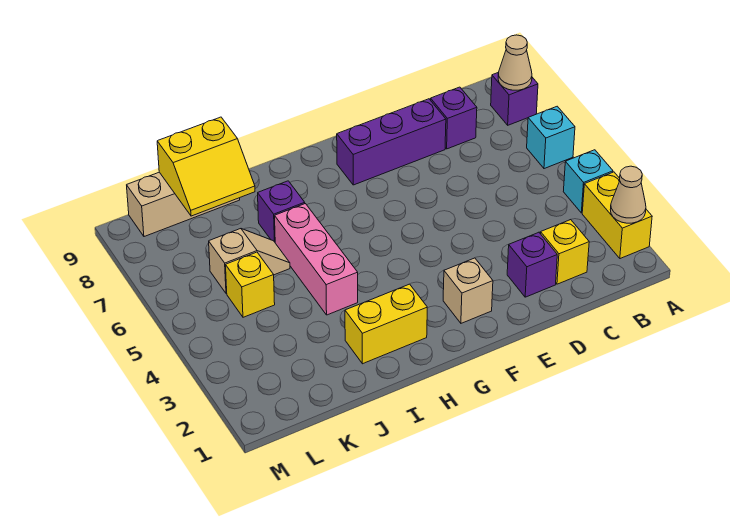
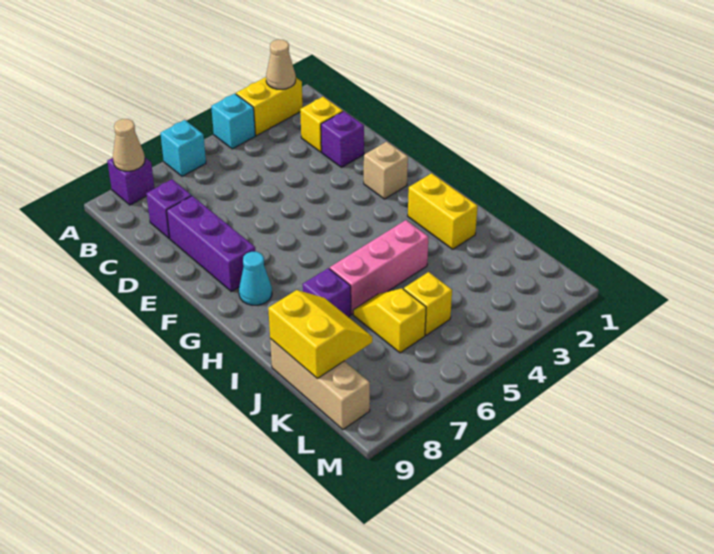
none -> cyan cone G8 level 1
tan slope J6:K6 level 1 top K -> yellow slope J6:K6 level 1 top K

